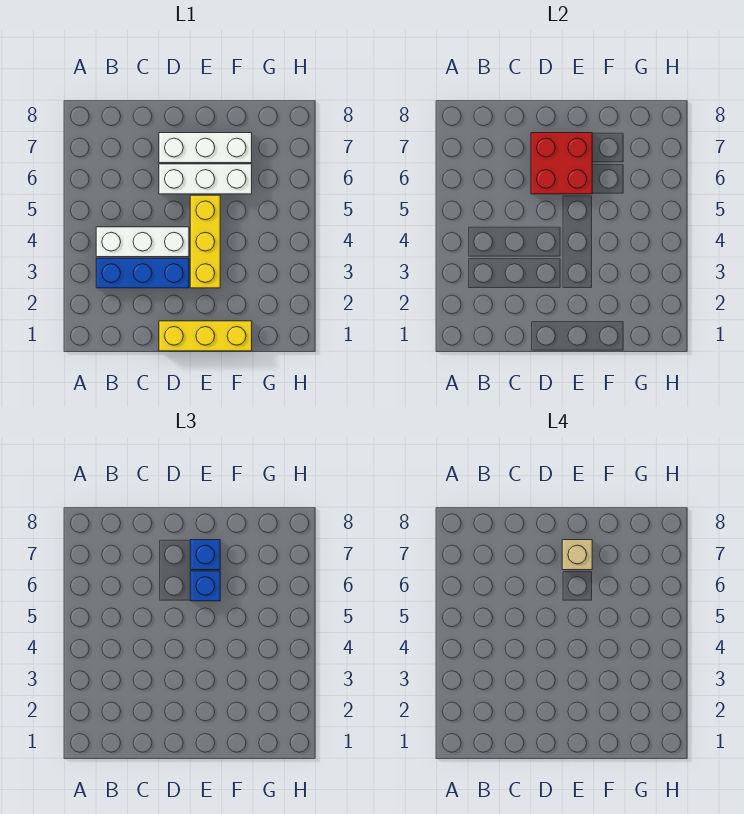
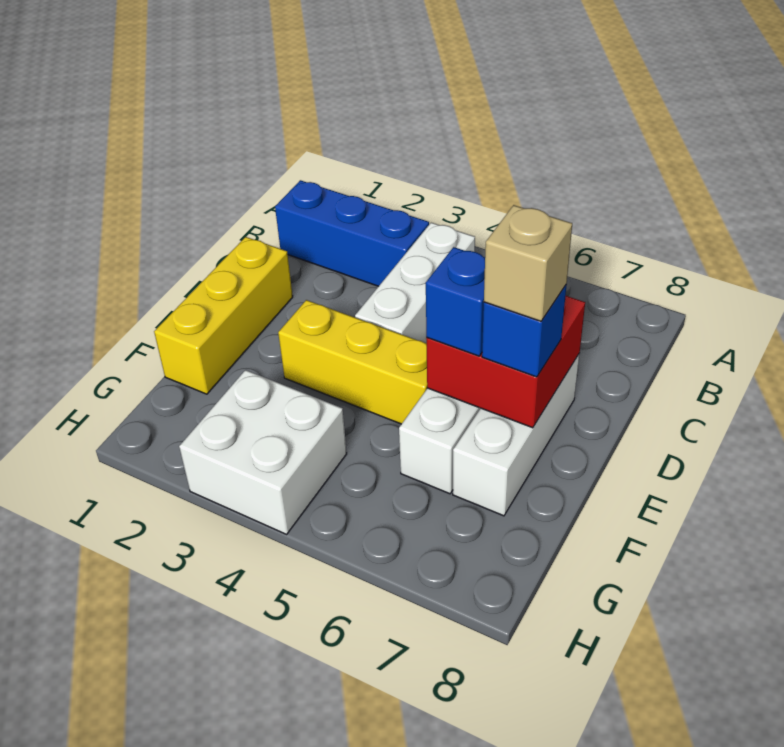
blue brick B3:D3 level 1 -> blue brick B1:B3 level 1
none -> white brick G3:H4 level 1

